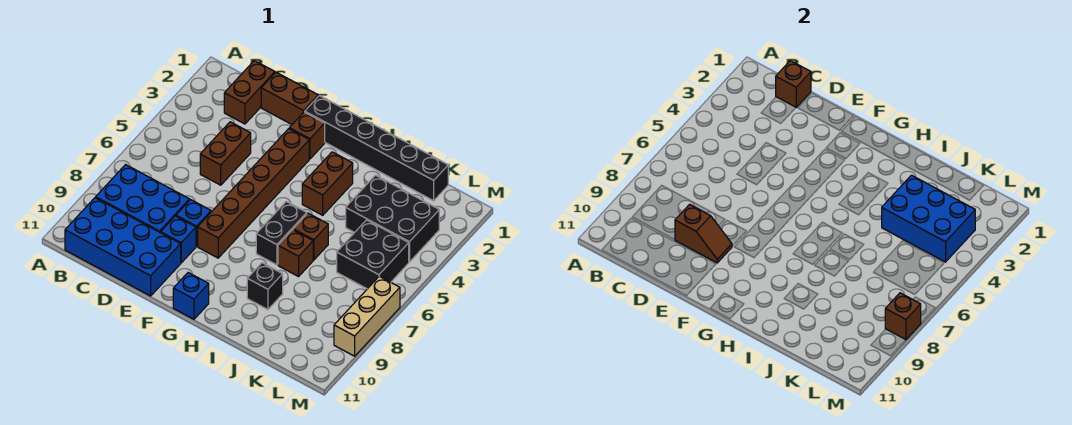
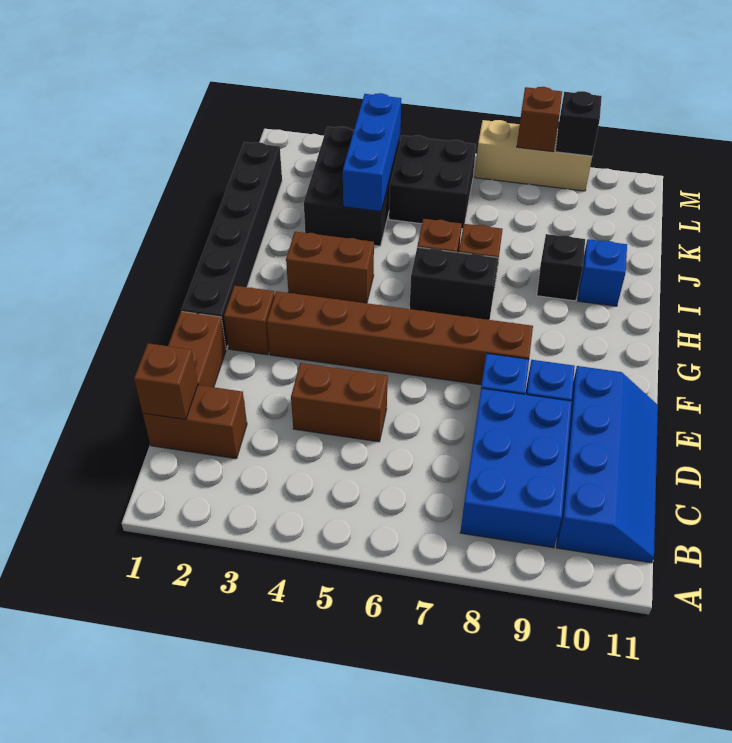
blue brick B10:E11 level 1 -> blue slope B10:E11 level 1 top 10
brown slope D9:E9 level 2 top D -> none
blue brick G11 level 1 -> blue brick I10 level 1
blue brick J3:L4 level 2 -> blue brick J4:L4 level 2
none -> black brick M9 level 2

